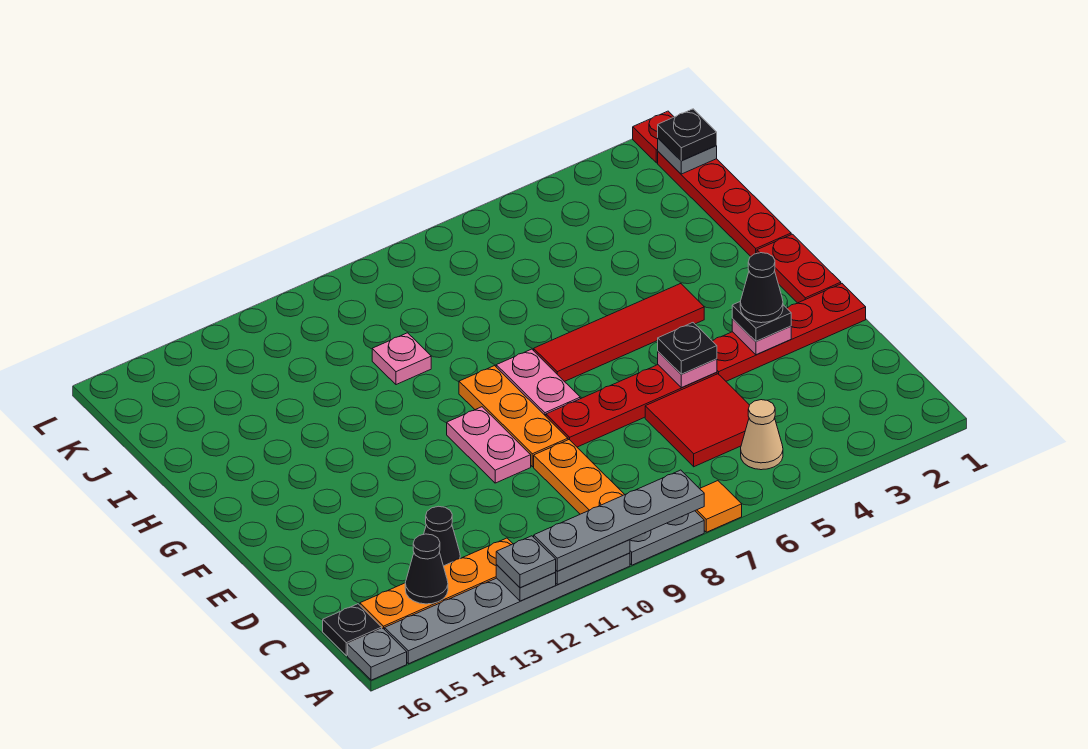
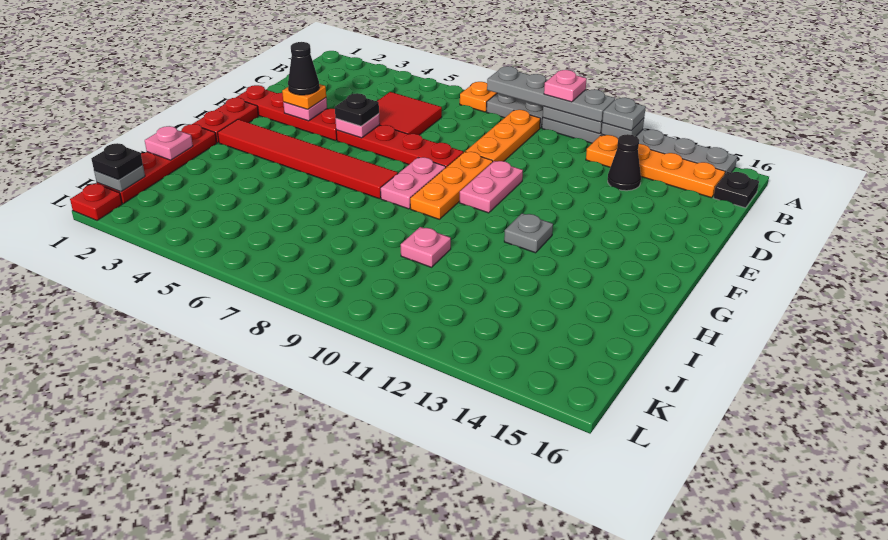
orange tile A7 level 1 -> orange plate A7 level 1
none -> pink plate A10 level 4
grey plate A16 level 1 -> grey plate G12 level 1
tan cone B5 level 1 -> none
black cone B14 level 2 -> none
black plate E3 level 3 -> orange plate E3 level 3
red tile G4:G7 level 1 -> red tile G2:G7 level 1
none -> pink plate I1 level 2

